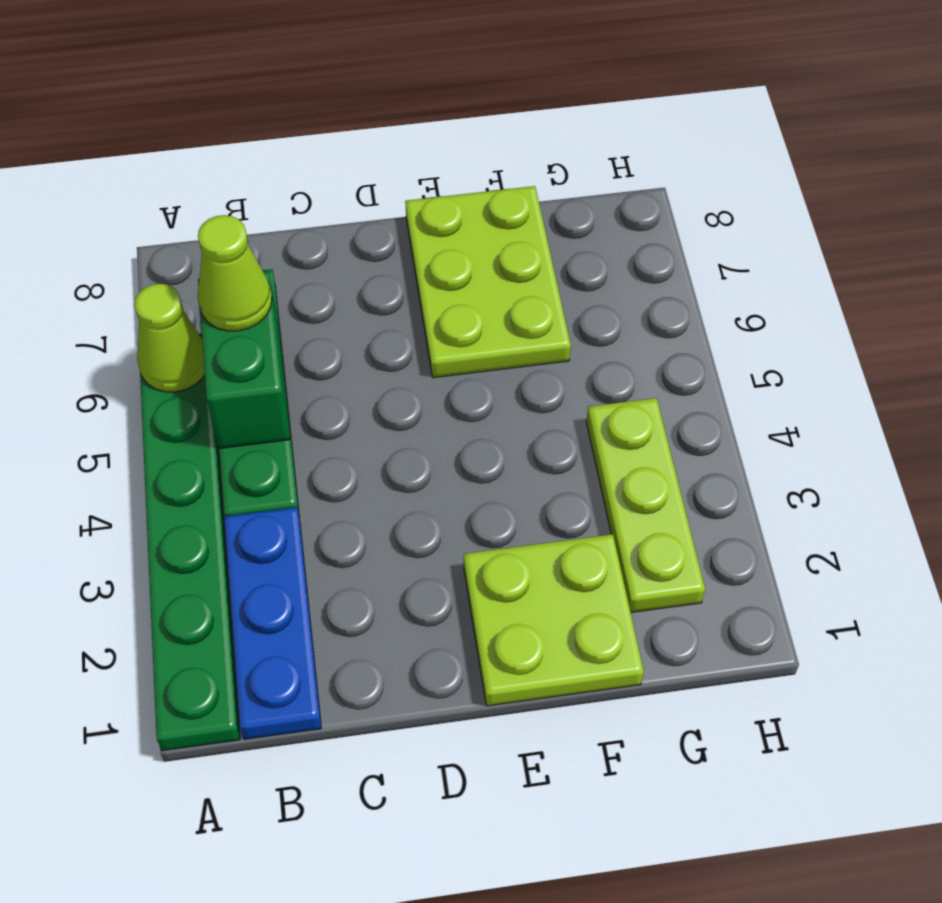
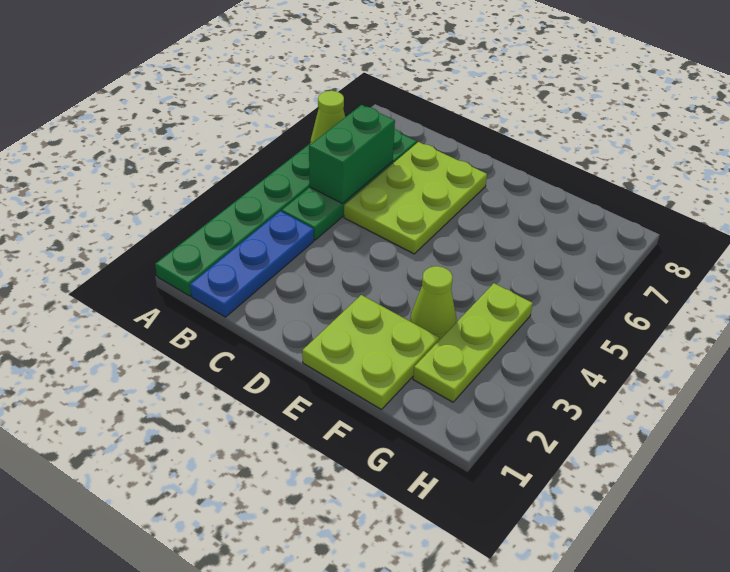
lime cone B6 level 3 -> lime cone F3 level 1
lime plate E6:F8 level 1 -> lime plate C5:D7 level 1

